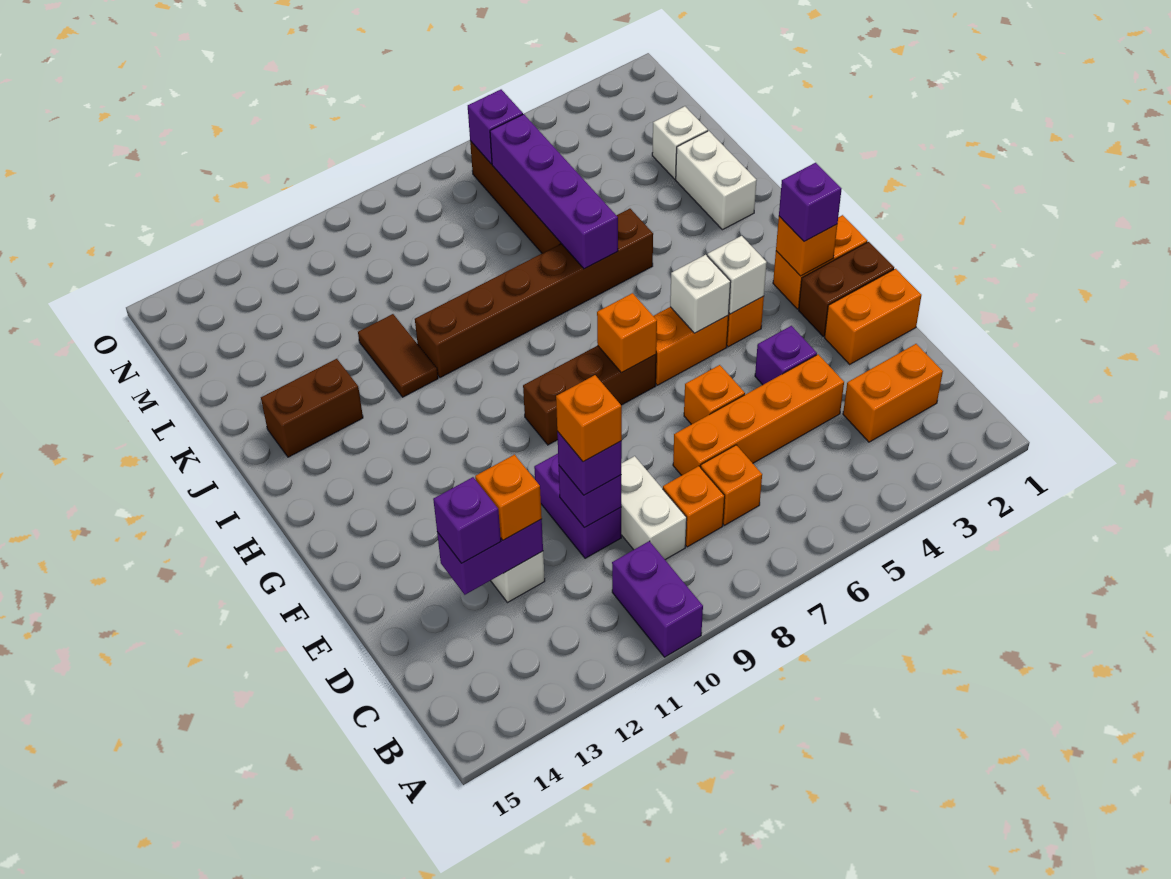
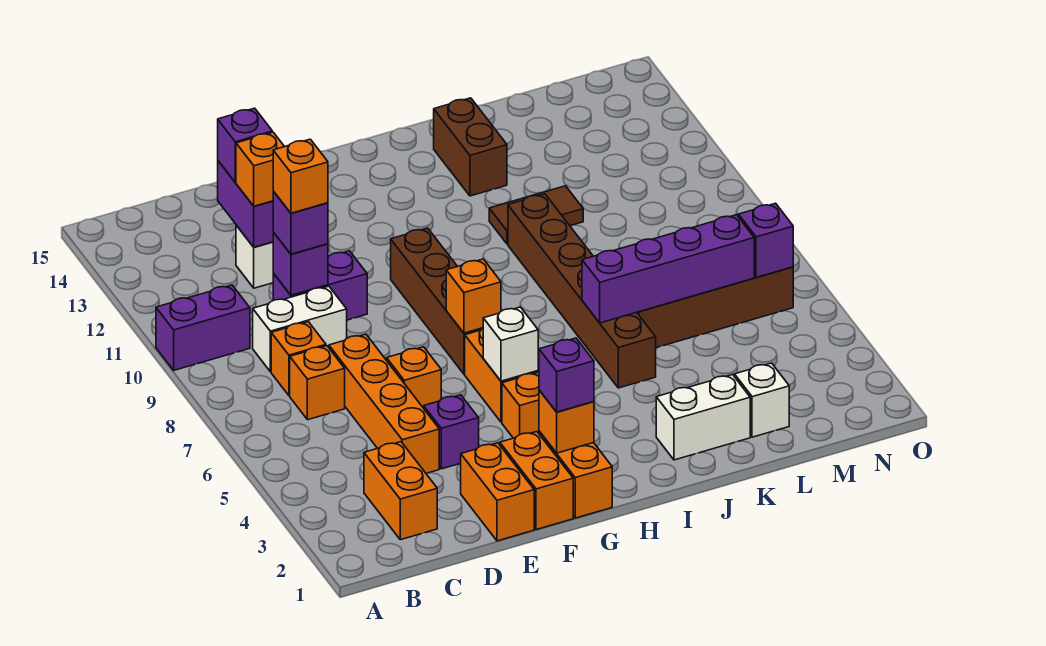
brown brick F1:F2 level 1 -> orange brick F1:F2 level 1
white brick G4 level 2 -> none
brown brick G7:G9 level 1 -> brown brick G7:G10 level 1

